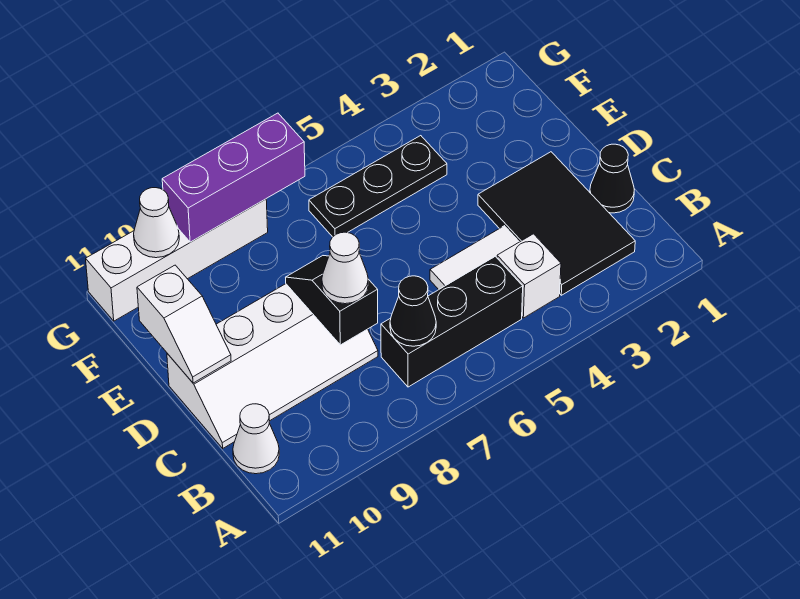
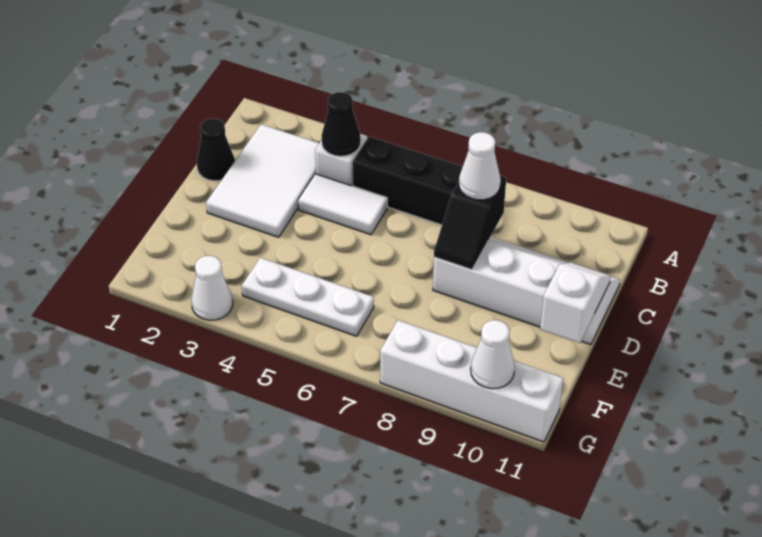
black tile B2:D3 level 1 -> white tile B2:D3 level 1
black cone B7 level 2 -> black cone B4 level 2
white cone B11 level 1 -> white cone G3 level 1
black plate F4:F6 level 1 -> white plate F4:F6 level 1
purple brick G7:G9 level 2 -> none

